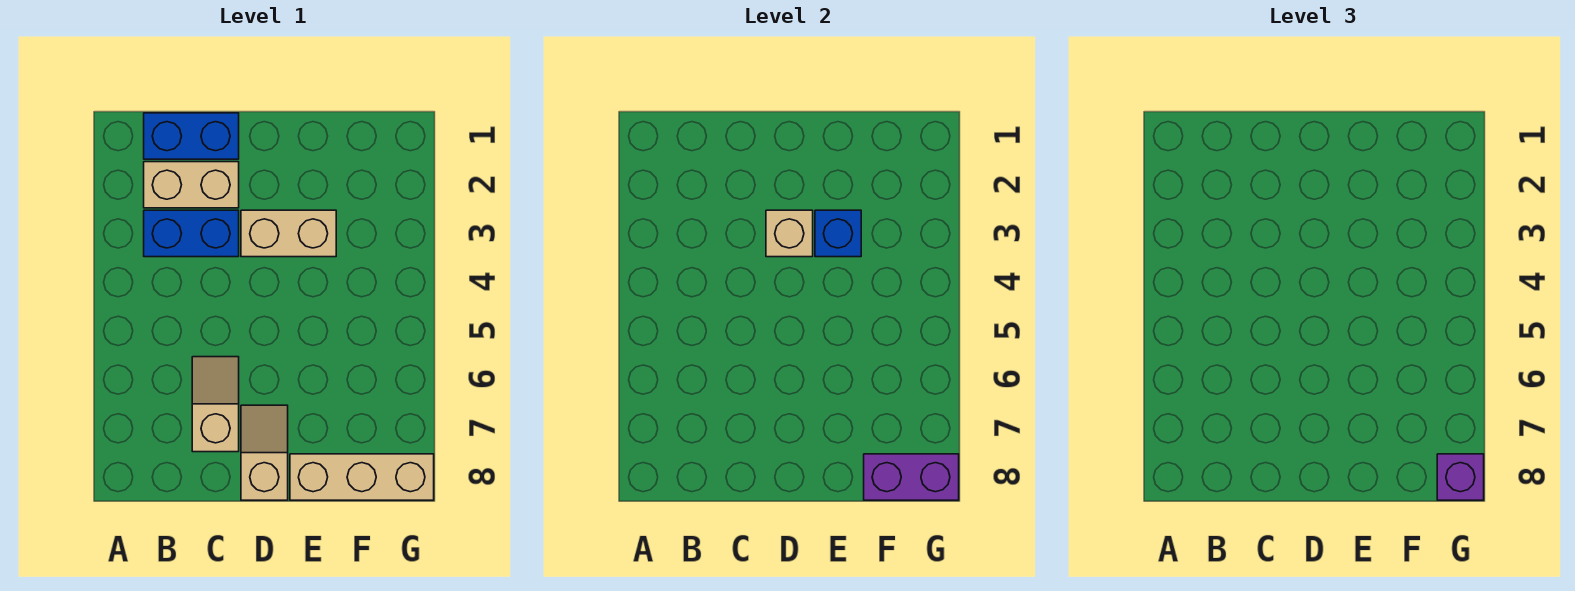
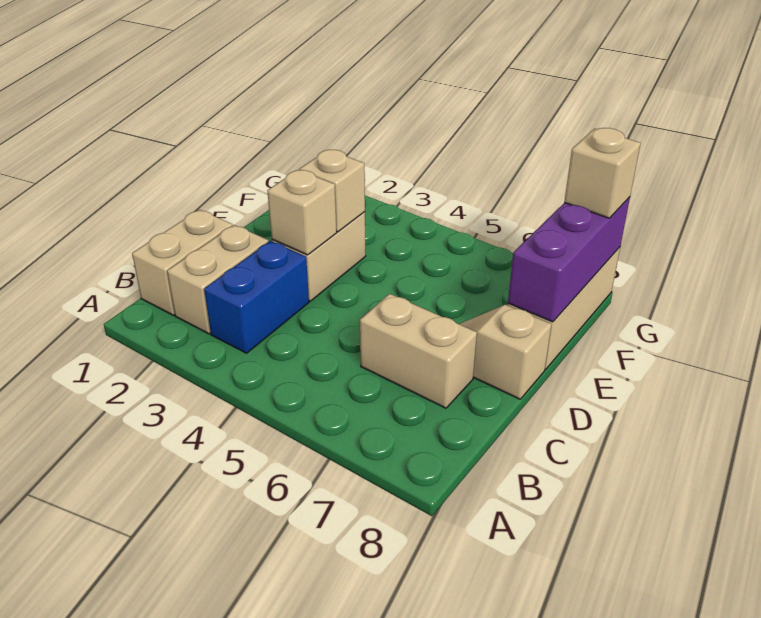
blue brick B1:C1 level 1 -> tan brick B1:C1 level 1
tan slope C6:C7 level 1 top 7 -> tan brick C6:C7 level 1
blue brick E3 level 2 -> tan brick E3 level 2
purple brick F8:G8 level 2 -> purple brick E8:G8 level 2
purple brick G8 level 3 -> tan brick G8 level 3

